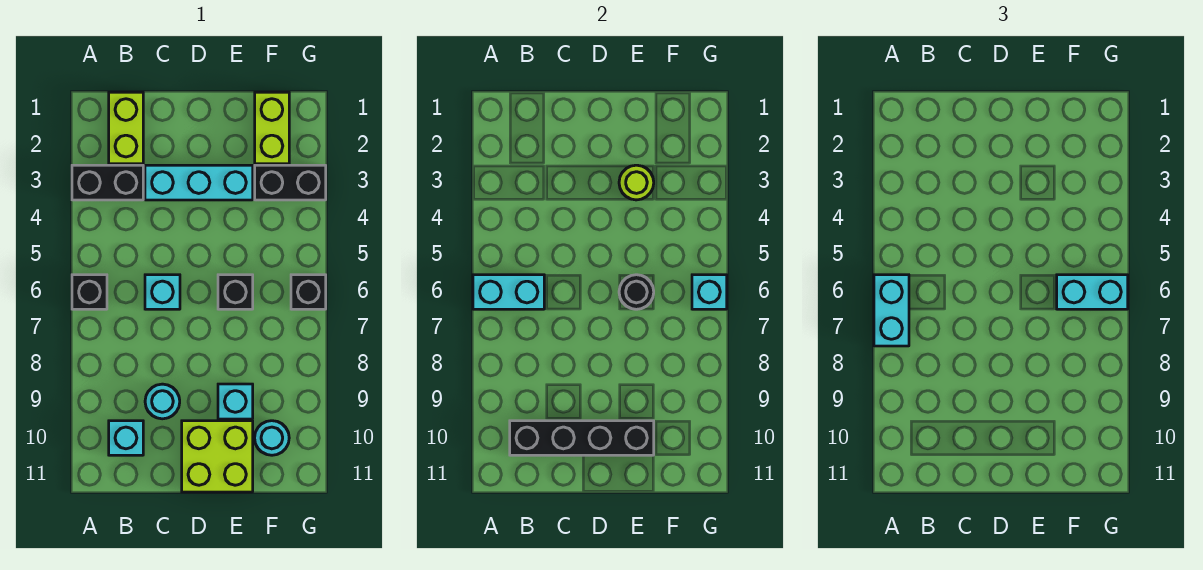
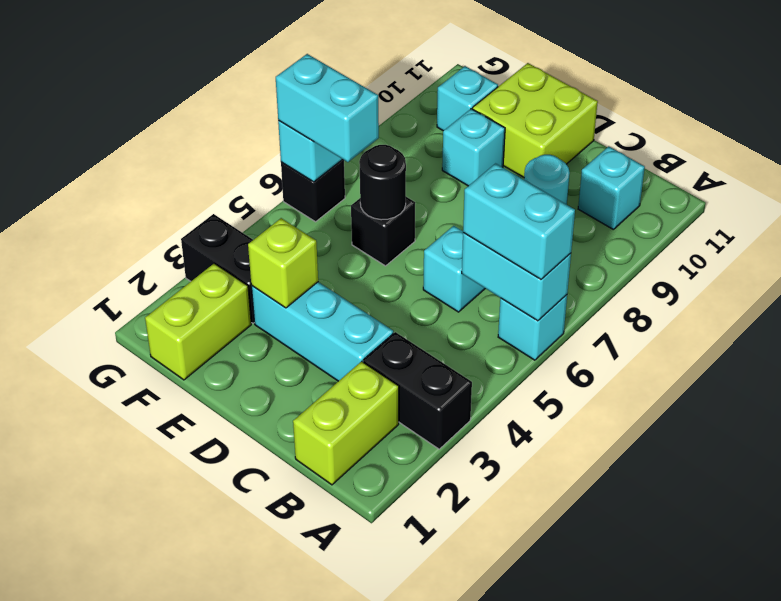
black brick A6 level 1 -> cyan brick A6 level 1
cyan brick A6:A7 level 3 -> cyan brick A6:B6 level 3
black brick B10:E10 level 2 -> none
lime round brick E3 level 2 -> lime brick E3 level 2
cyan round brick F10 level 1 -> cyan brick F10 level 1

